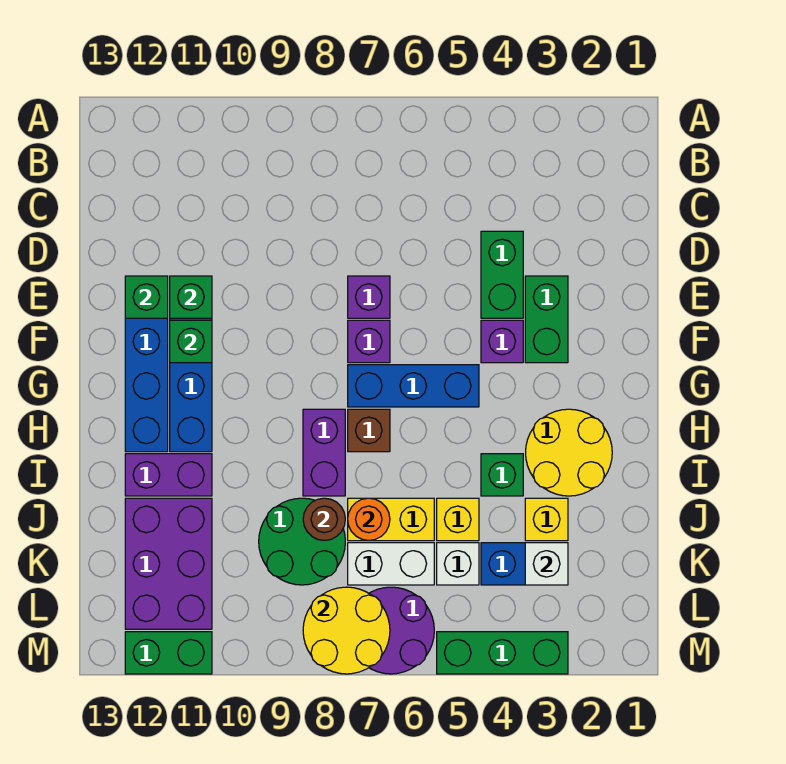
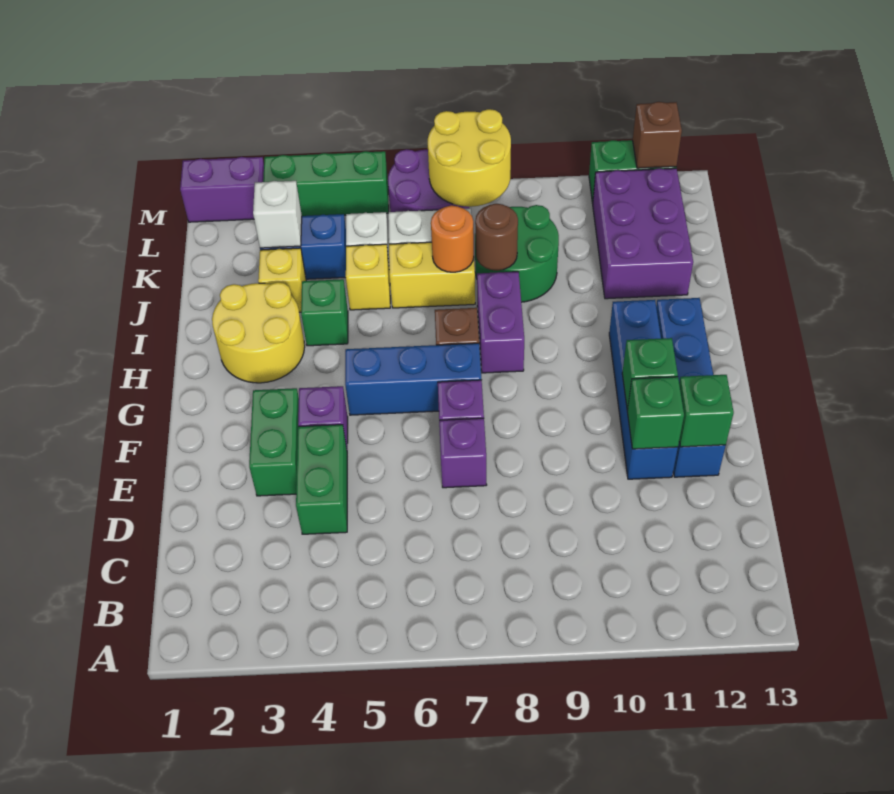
purple brick I11:I12 level 1 -> purple brick M1:M2 level 1
none -> brown brick M12 level 2

